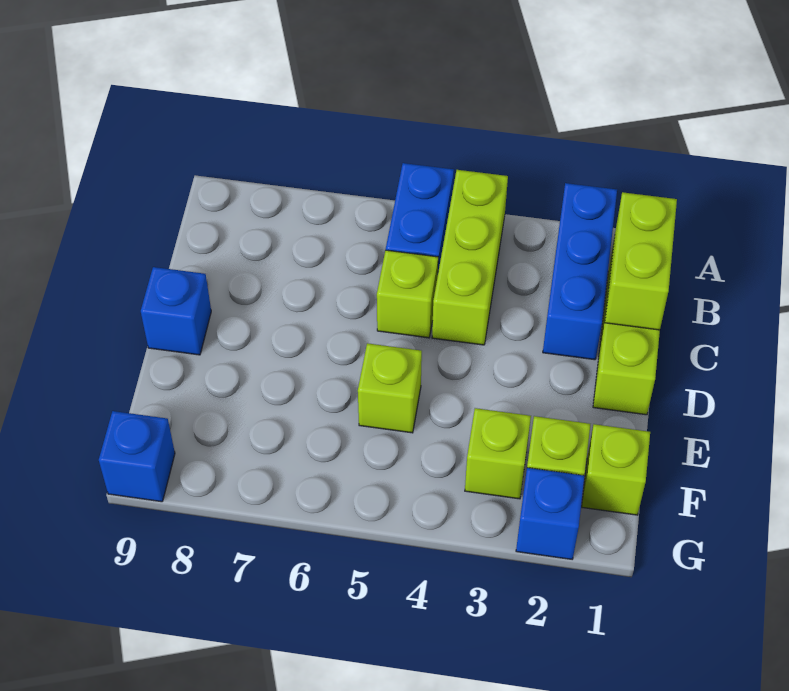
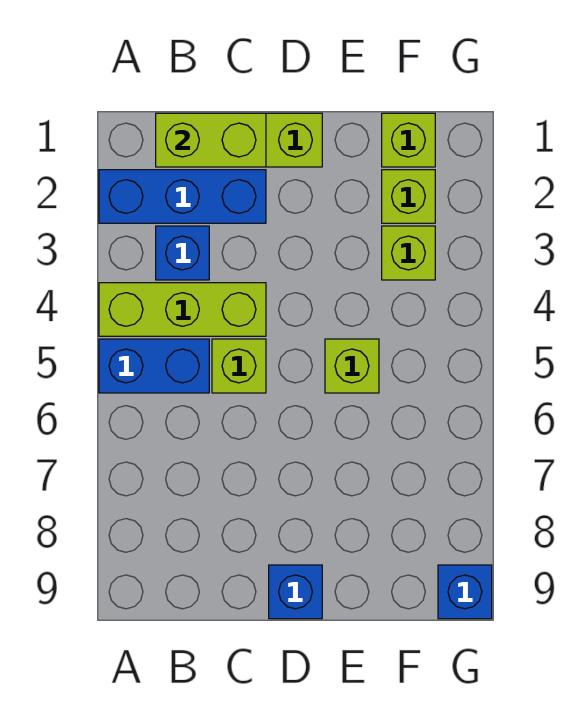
blue brick G2 level 1 -> blue brick B3 level 1

